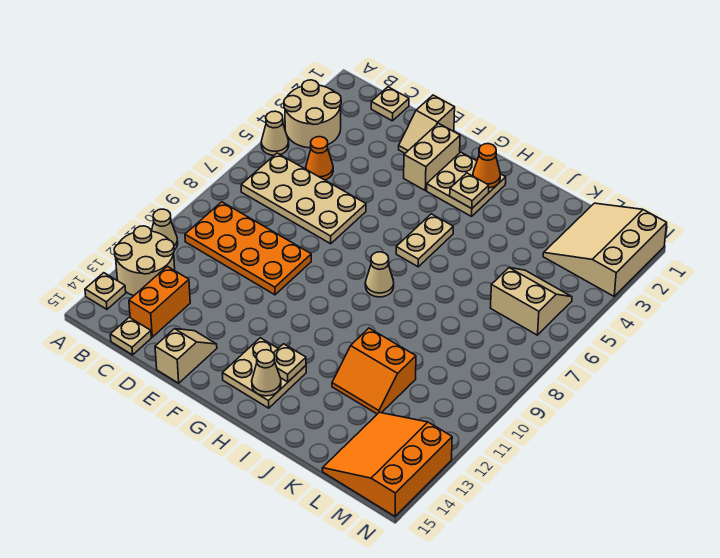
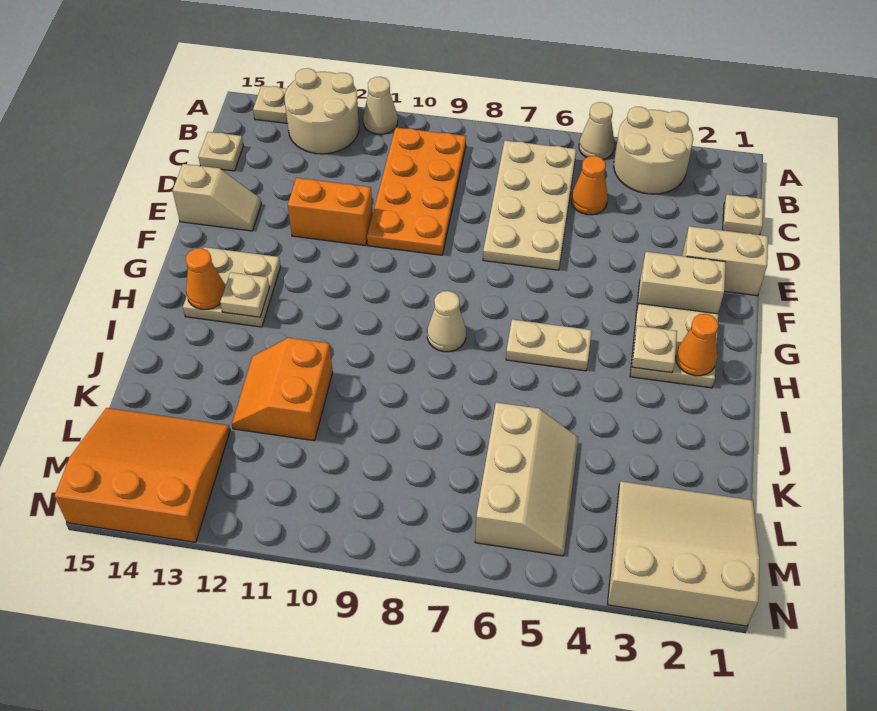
orange brick C13:C14 level 1 -> orange brick E11:E12 level 1
tan slope E1:E2 level 1 top 1 -> tan brick E1:E2 level 1
tan cone H14 level 2 -> orange cone H14 level 2
tan slope L5:M6 level 1 top 6 -> tan slope K5:M6 level 1 top 6

